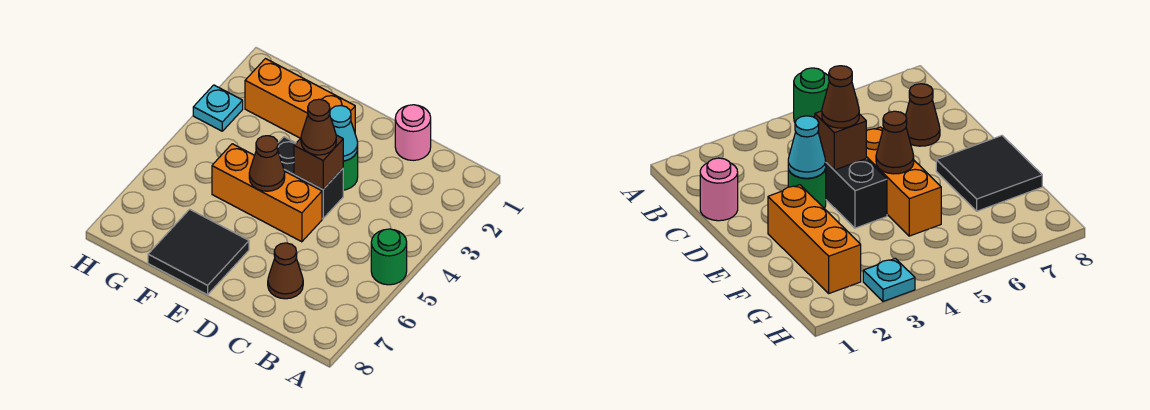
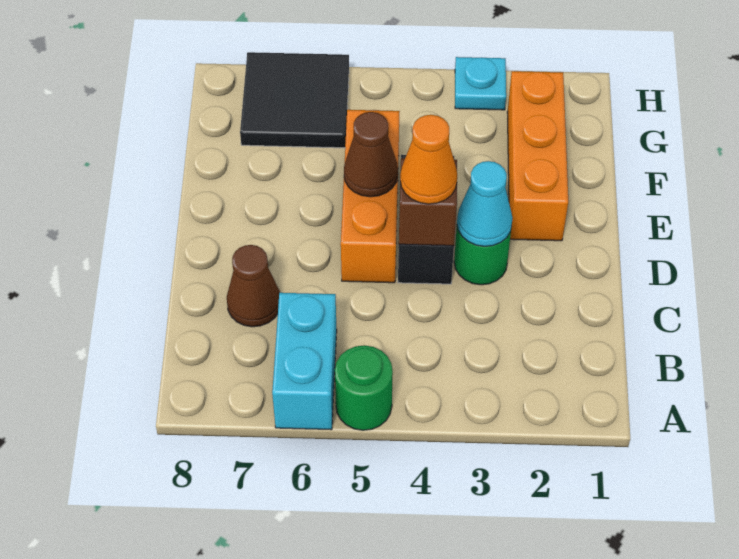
none -> cyan brick A6:B6 level 1
pink round brick C1 level 1 -> none
brown cone D4 level 3 -> orange cone D4 level 3
black tile E7:F8 level 1 -> black tile G6:H7 level 1

